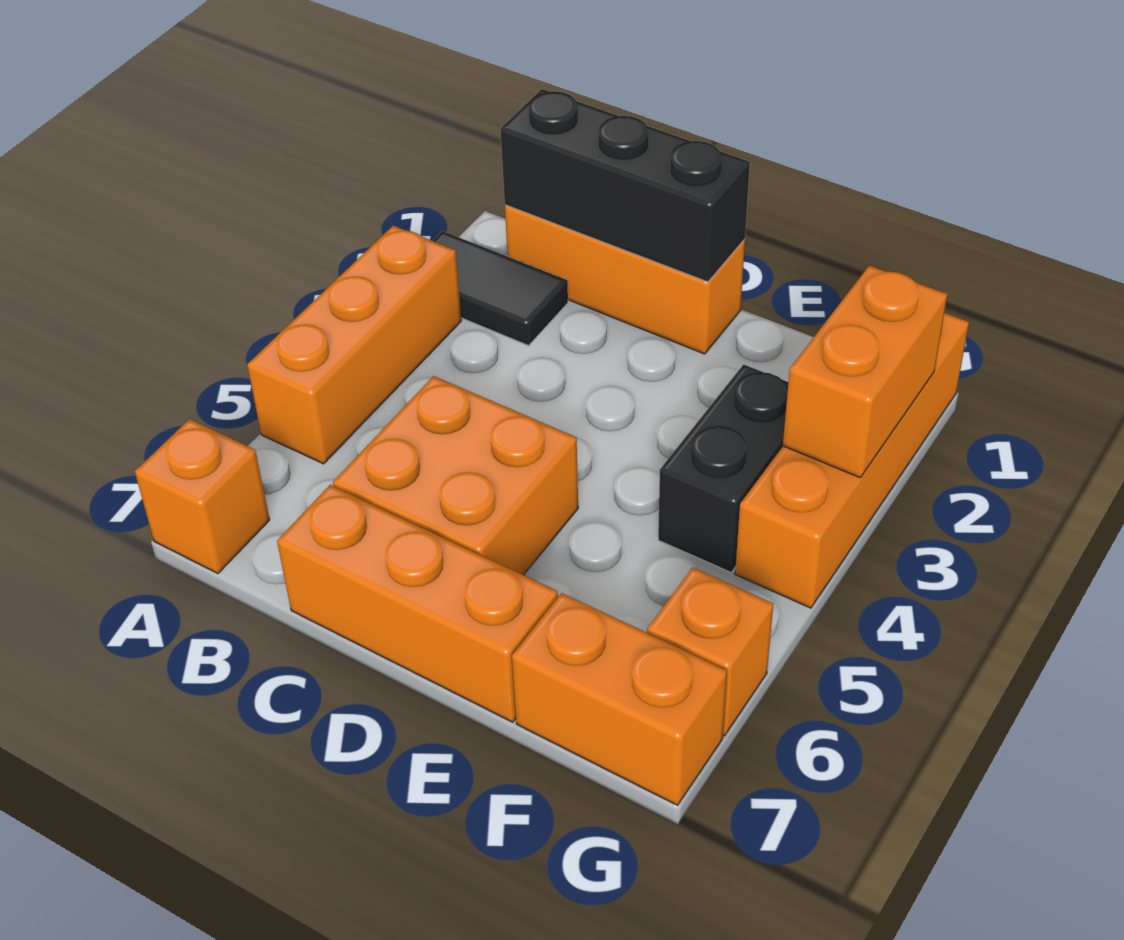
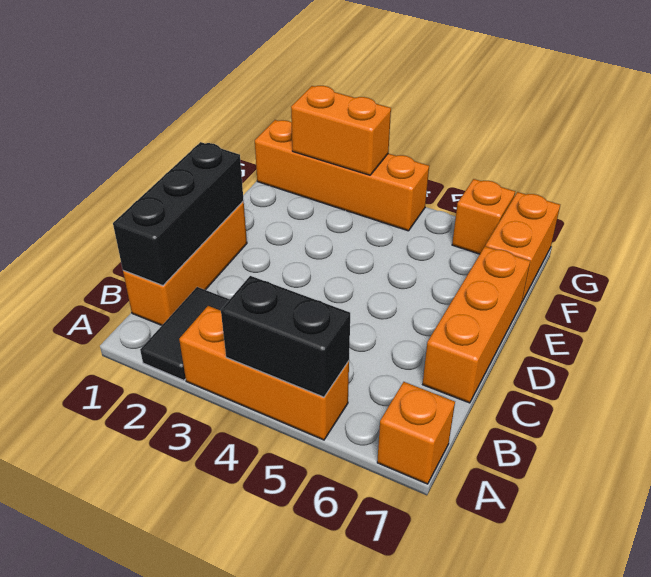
orange brick C5:D6 level 1 -> none
black brick F3:F4 level 1 -> black brick A4:A5 level 2

